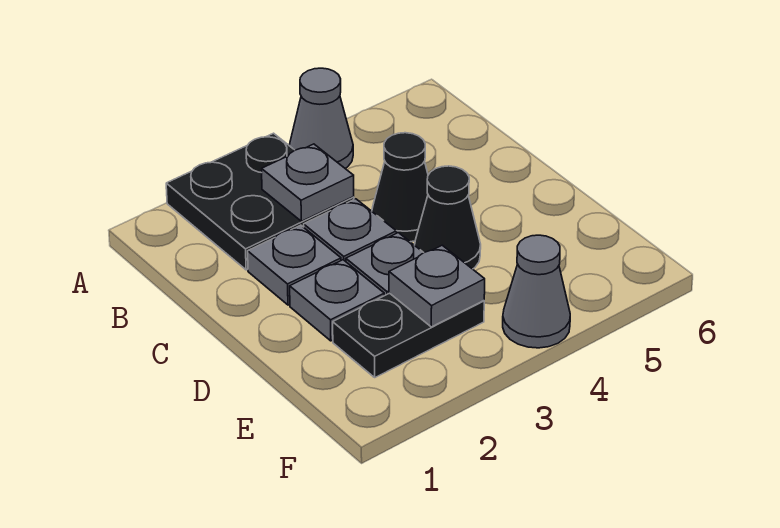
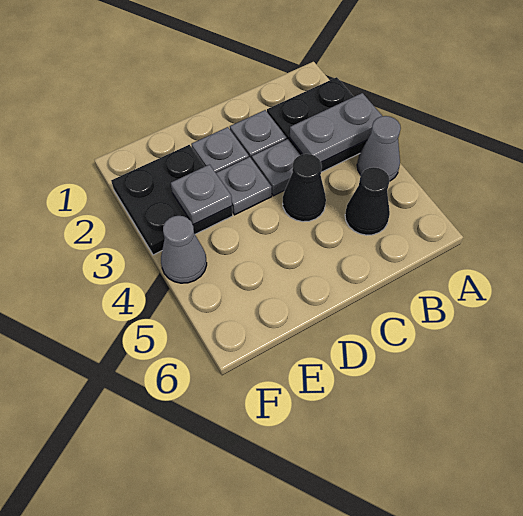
grey plate B3 level 2 -> grey plate A3:B3 level 2
black cone D4 level 1 -> black cone B5 level 1
black plate E2:E3 level 1 -> black plate E2:F3 level 1

